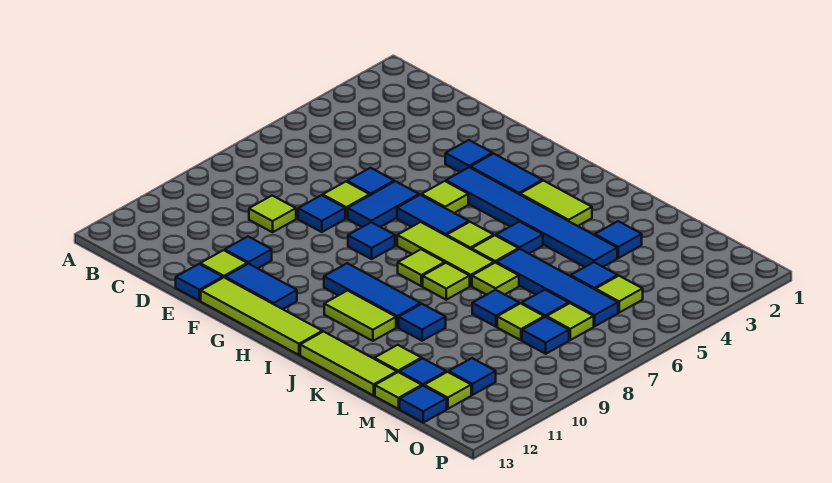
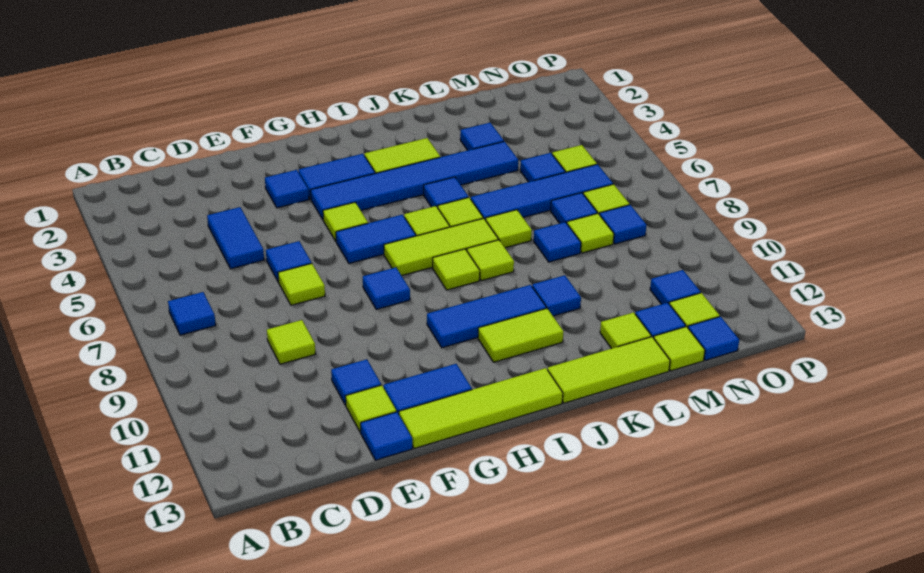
blue tile E8 level 1 -> blue tile B7 level 1
blue tile F6:F7 level 1 -> blue tile D4:D5 level 1

